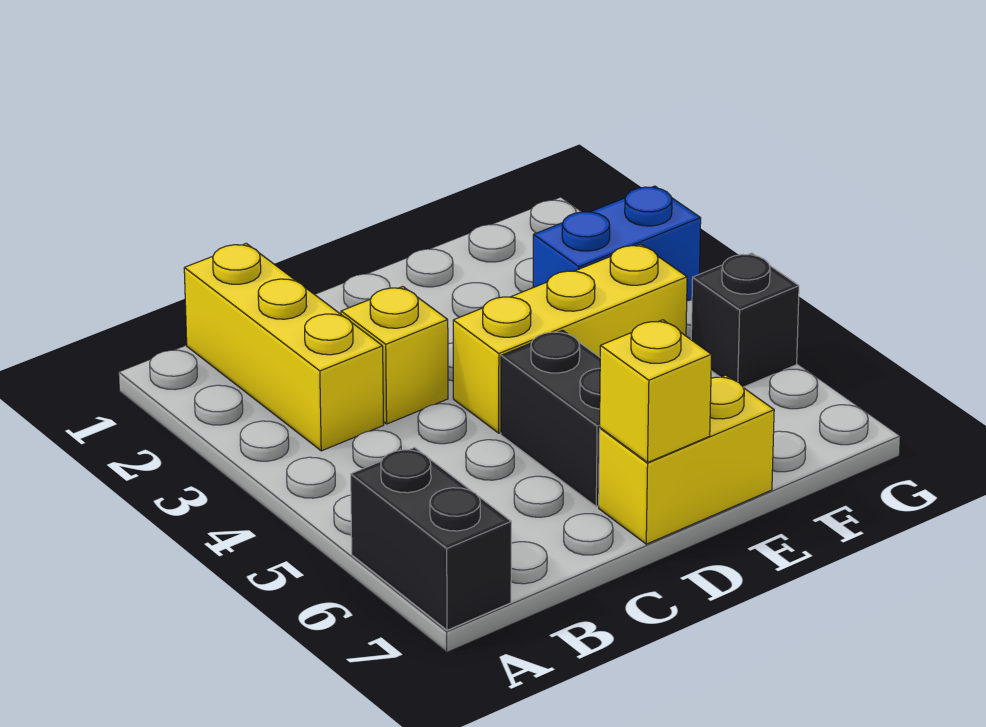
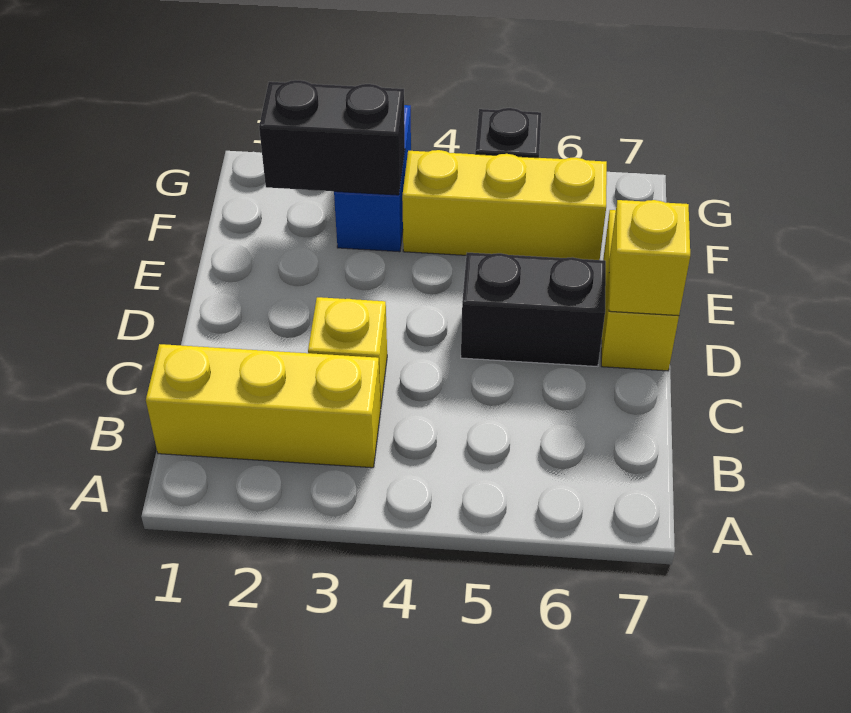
black brick A6:A7 level 1 -> black brick F2:F3 level 2
yellow brick D4:F4 level 1 -> yellow brick F4:F6 level 1

